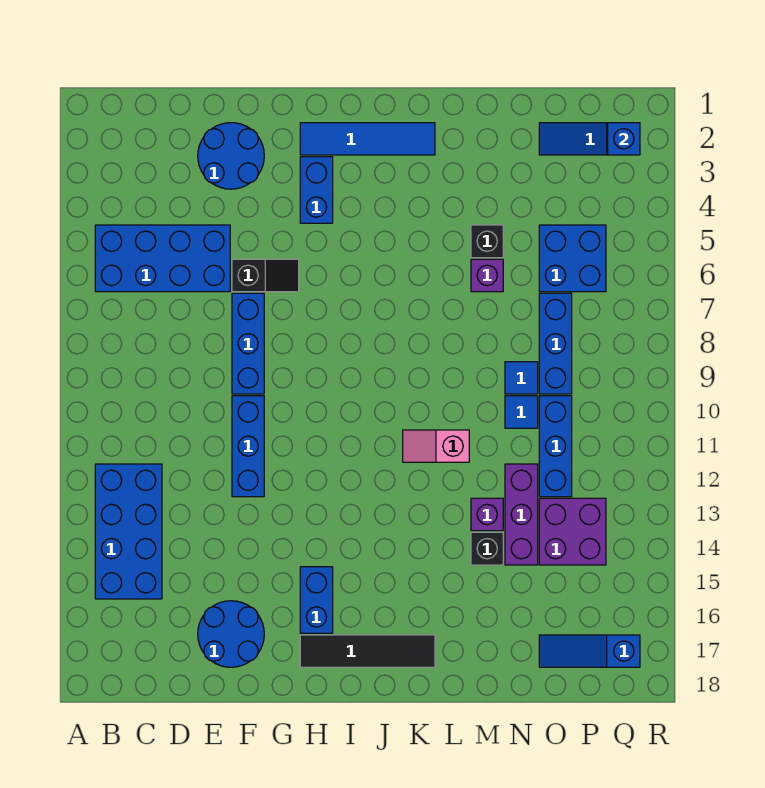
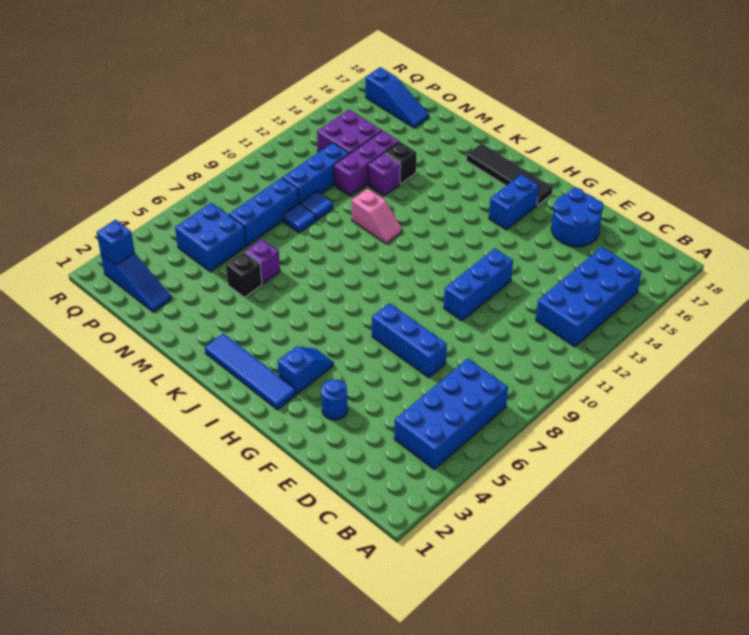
blue brick B5:E6 level 1 -> blue brick B4:C7 level 1
blue round brick E2:F3 level 1 -> blue round brick F3 level 1
black slope F6:G6 level 1 top F -> none
blue brick F7:F9 level 1 -> blue brick E7:G7 level 1
blue brick H3:H4 level 1 -> blue slope H3:H4 level 1 top 3

